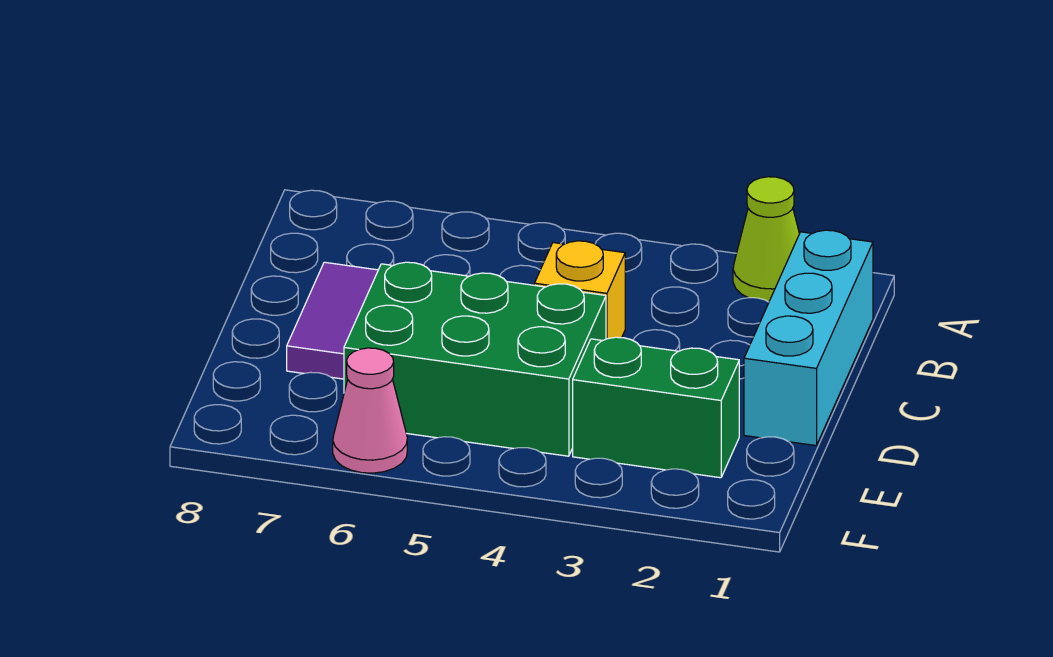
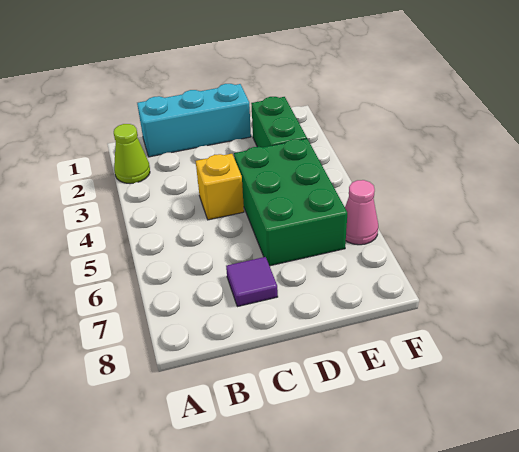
purple tile C7:D7 level 1 -> purple tile C7 level 1

